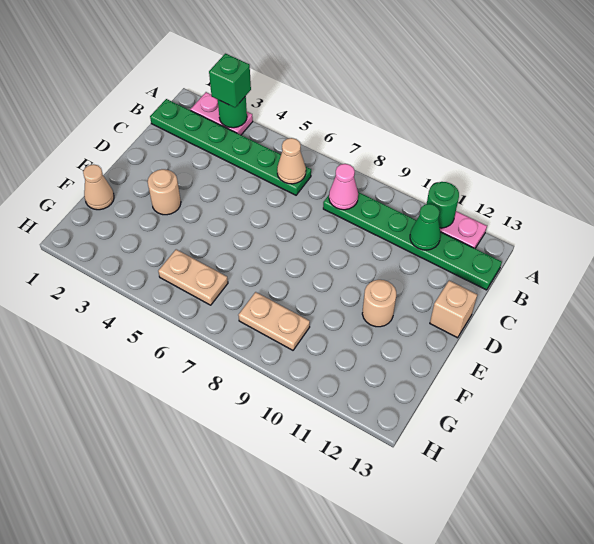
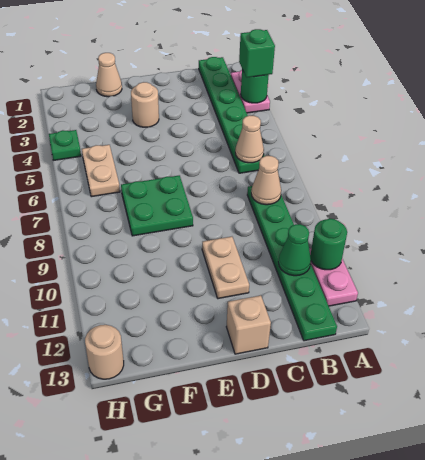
pink cone B8 level 2 -> tan cone B8 level 2
none -> green plate E7:F8 level 1
tan round brick E11 level 1 -> tan round brick H13 level 1
tan plate G8:G9 level 1 -> tan plate D10:D11 level 1
none -> green plate H4 level 1

